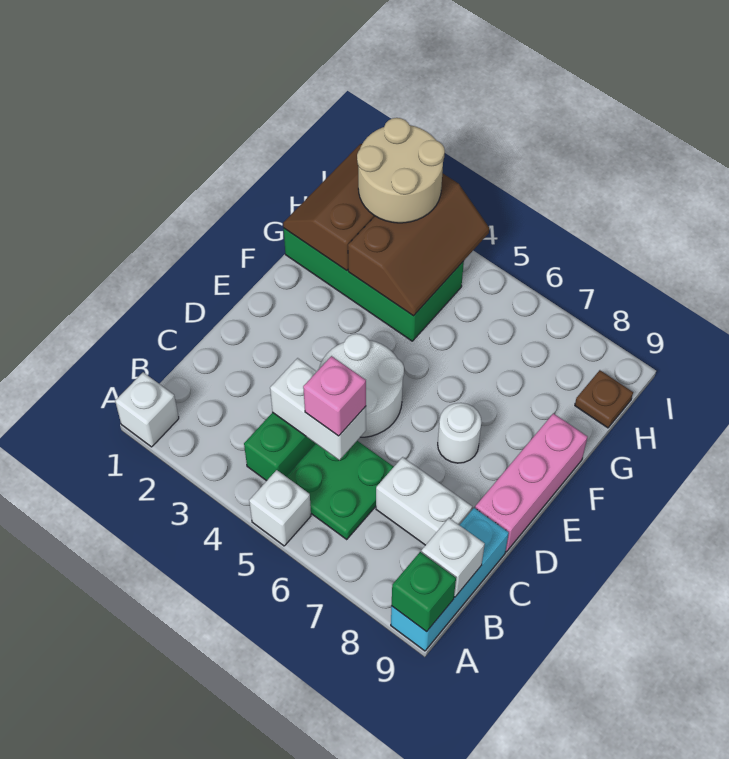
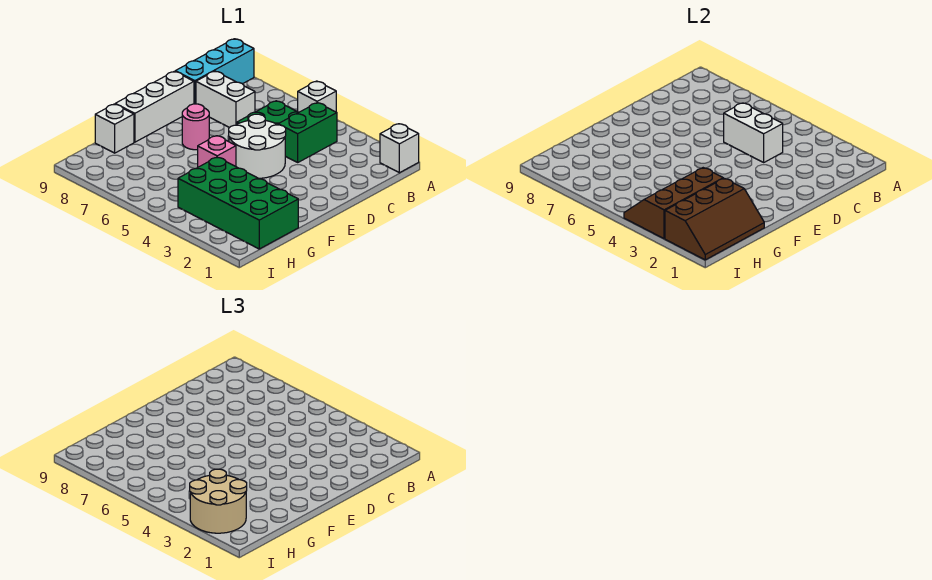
green brick A9 level 2 -> none
white brick B9 level 2 -> white brick G9 level 1
pink brick C5 level 3 -> pink brick F5 level 1
pink brick D9:F9 level 1 -> white brick D9:F9 level 1
white round brick E7 level 1 -> pink round brick E7 level 1
brown plate H9 level 1 -> none

